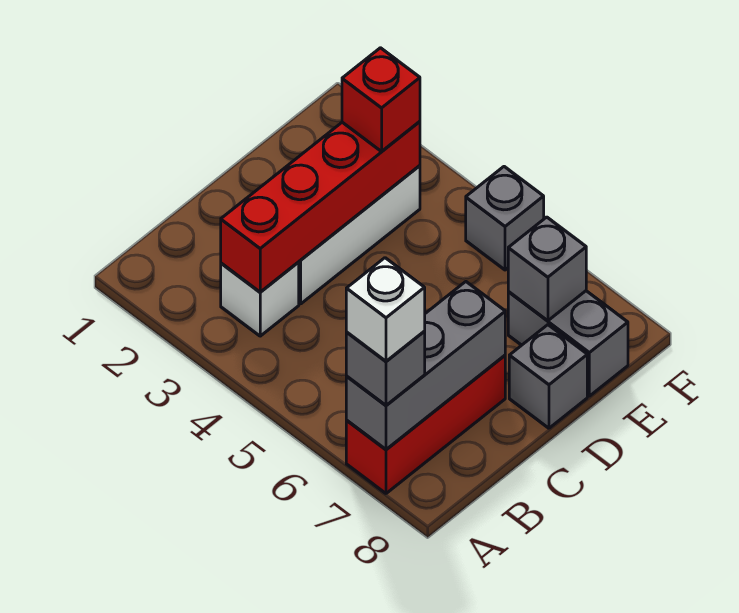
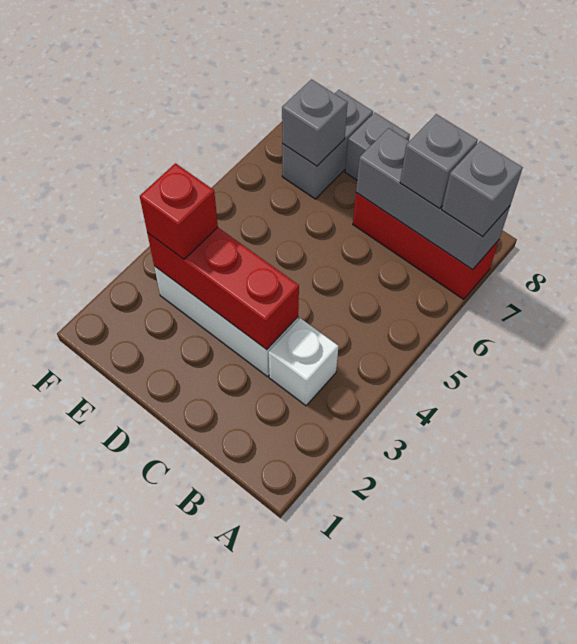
white brick A7 level 4 -> none
red brick B3:E3 level 2 -> red brick C3:E3 level 2
grey brick F5 level 1 -> grey brick B7 level 3

